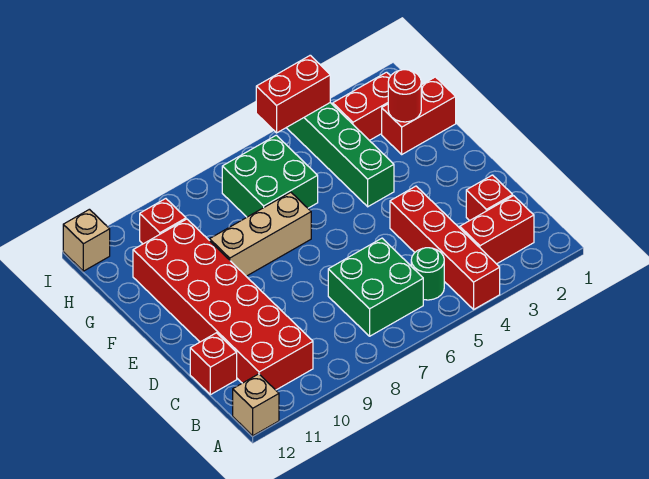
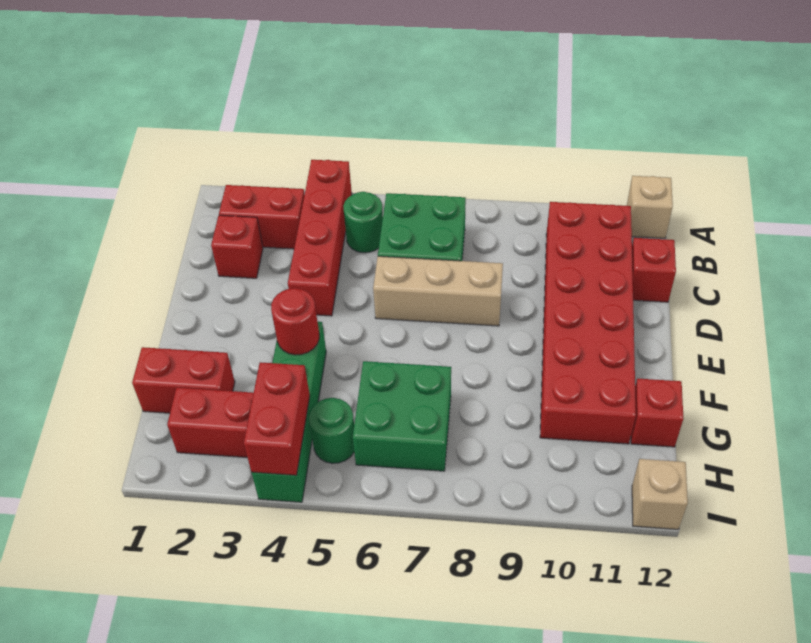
tan brick F7:F9 level 1 -> tan brick D6:D8 level 1
red round brick G2 level 2 -> red round brick F4 level 2
none -> green round brick H5 level 1
red brick H10 level 1 -> red brick G12 level 1
red brick I4:I5 level 2 -> red brick H4:I4 level 2

